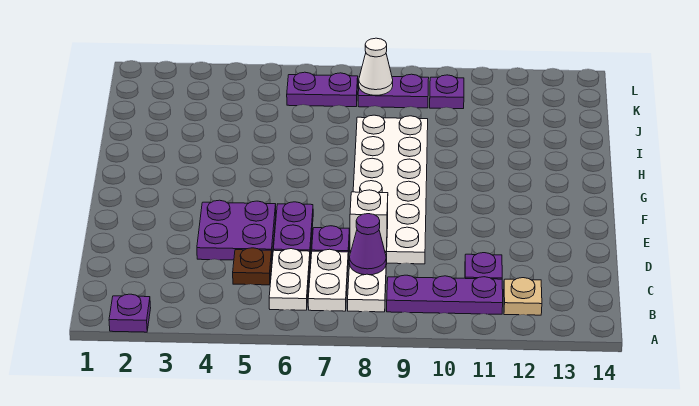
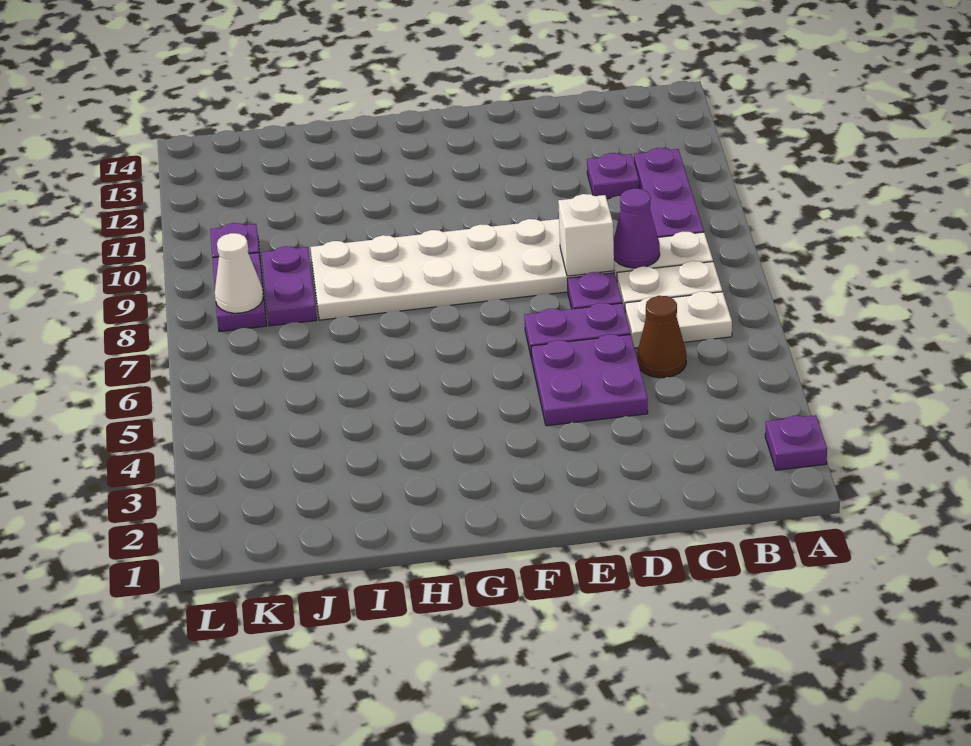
tan plate B12 level 1 -> none
brown plate C5 level 1 -> brown cone C5 level 1
purple plate K6:K7 level 1 -> purple plate J8:J9 level 1

